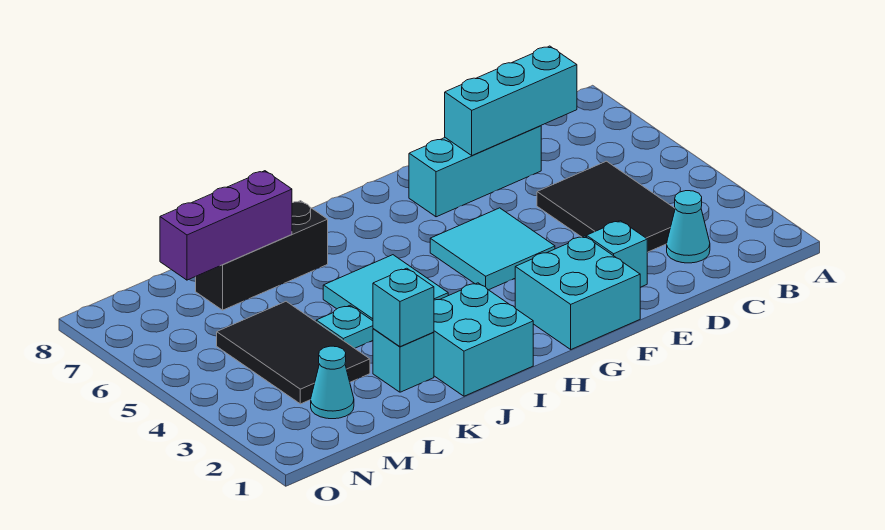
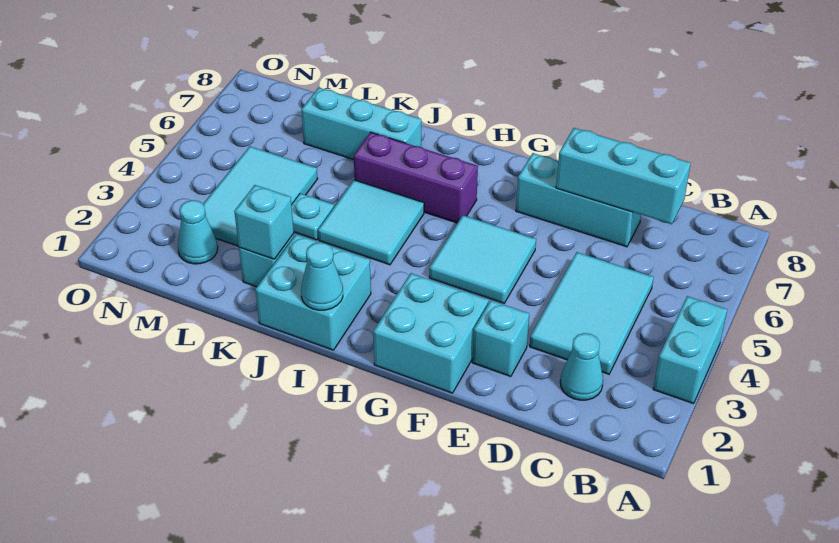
none -> cyan brick A3:A4 level 1
black tile C3:D5 level 1 -> cyan tile C3:D5 level 1
none -> cyan cone I1 level 2
black brick J7:L7 level 1 -> cyan brick J7:L7 level 1
purple brick K7:M7 level 2 -> purple brick H6:J6 level 1
black tile L3:M5 level 1 -> cyan tile L3:M5 level 1

